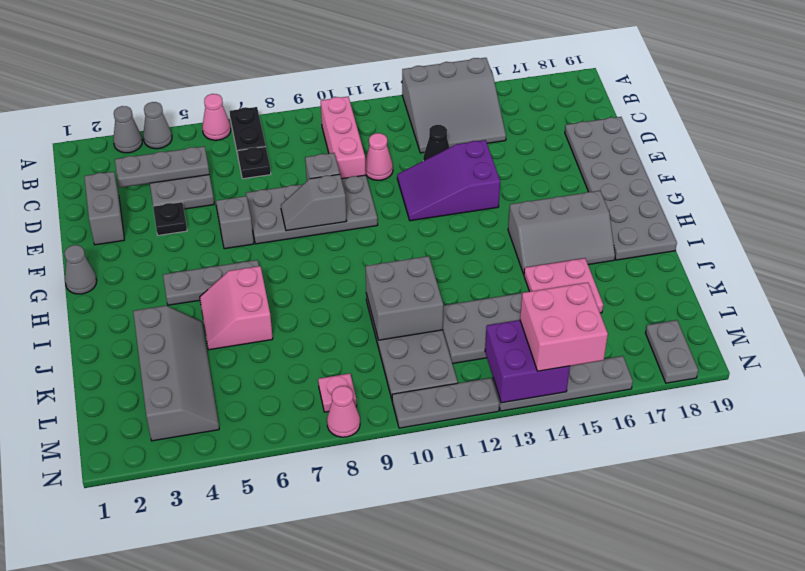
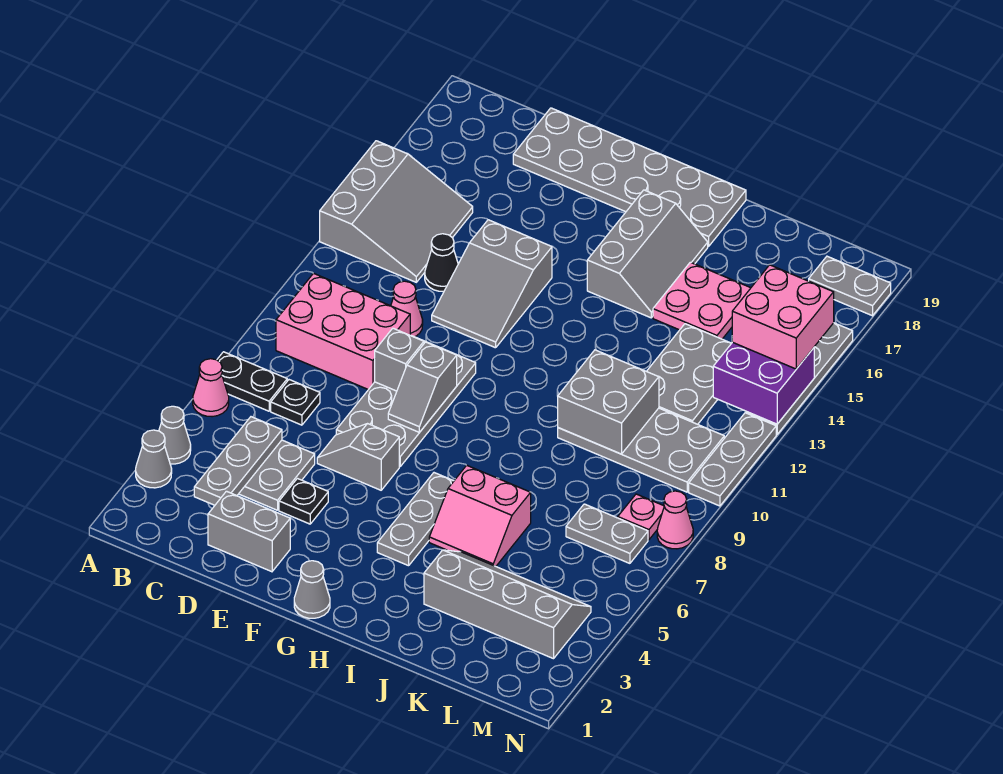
pink brick B10:D10 level 1 -> pink brick B9:D10 level 1
purple slope E12:F14 level 1 top 14 -> grey slope E12:F14 level 1 top 14
none -> grey plate L7:M7 level 1

